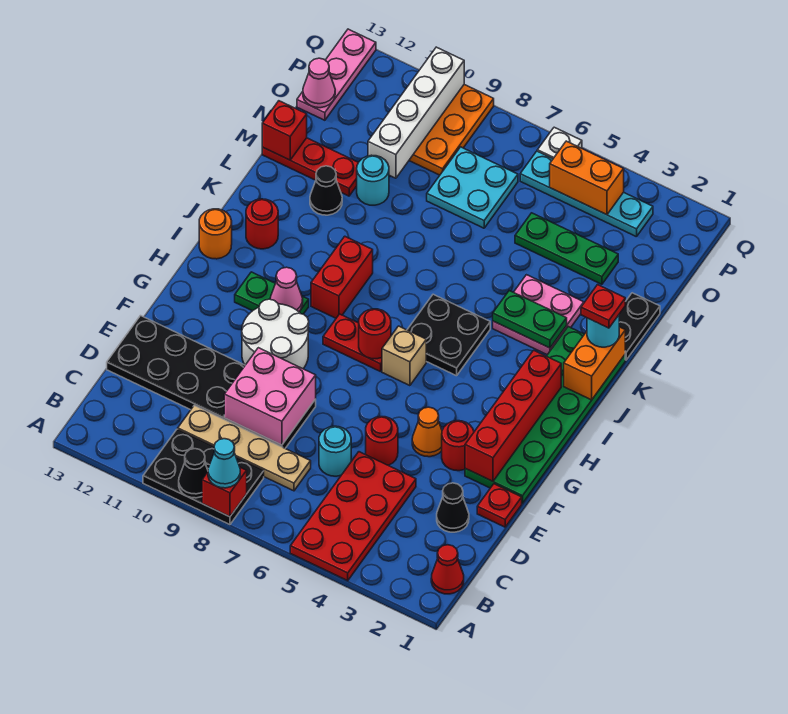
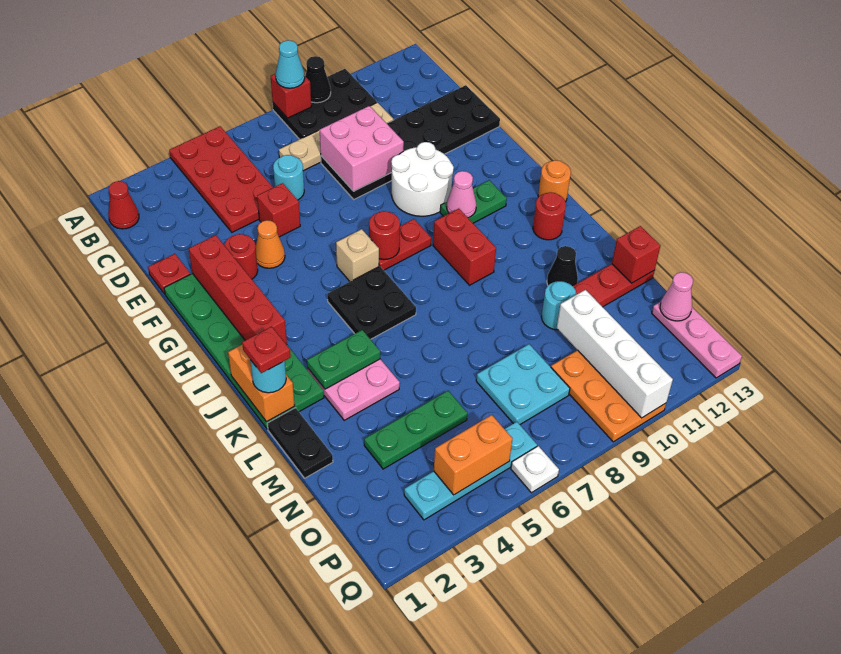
black cone D2 level 1 -> none
red round brick E5 level 1 -> red brick E5 level 1

